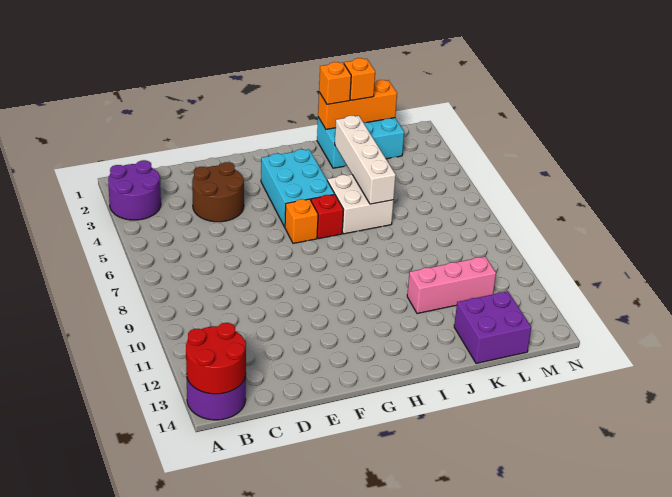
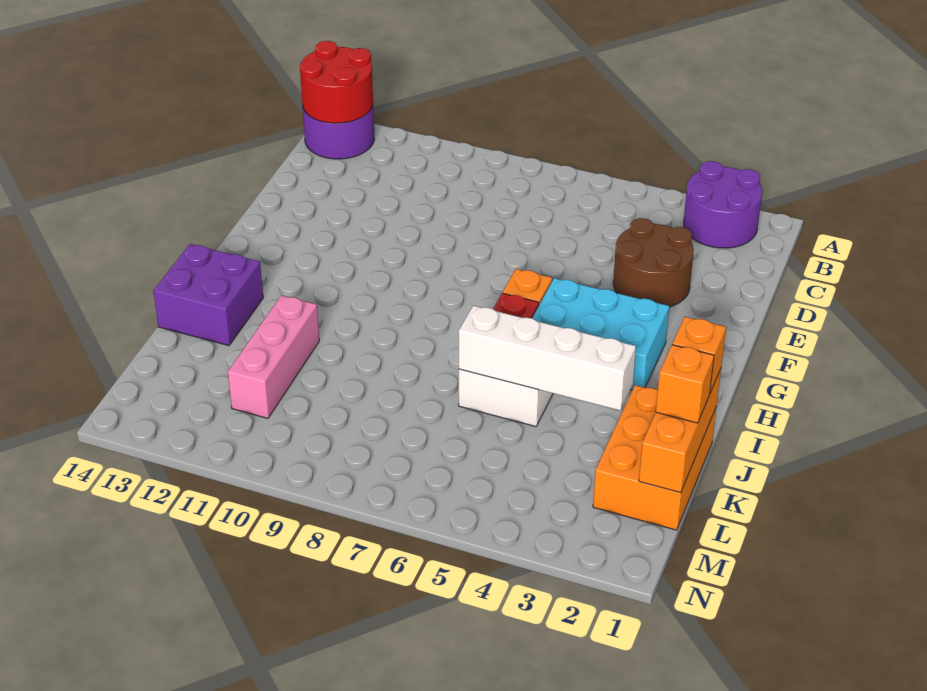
cyan brick J1:L2 level 1 -> orange brick J1:L2 level 1
purple brick K13:L14 level 1 -> purple brick I13:J14 level 1

